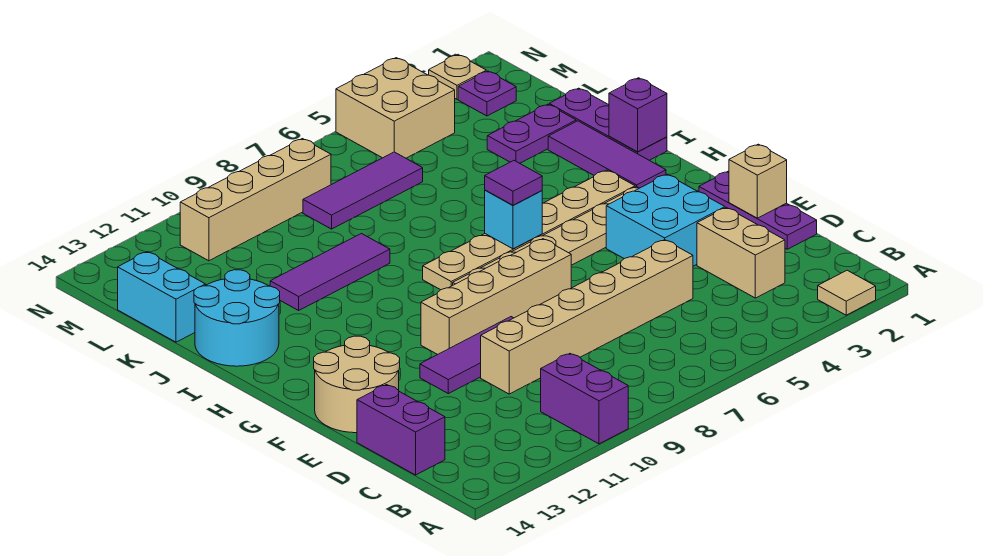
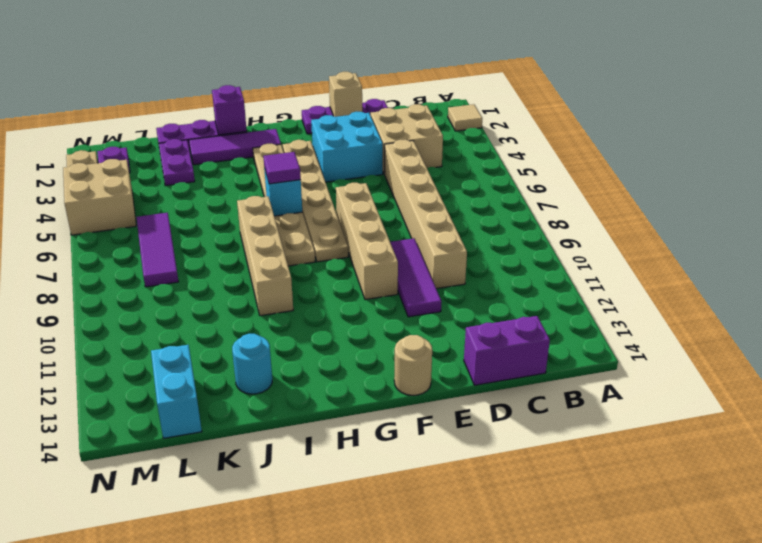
purple brick A10:B10 level 1 -> none
tan brick C3:D3 level 1 -> tan brick C3:D4 level 1
tan round brick E13:F14 level 1 -> tan round brick F14 level 1
cyan round brick I13:J14 level 1 -> cyan round brick J13 level 1
purple tile J9:J11 level 1 -> none
cyan brick K14:L14 level 1 -> cyan brick L13:L14 level 1
tan brick M8:M11 level 1 -> tan brick I7:I10 level 1

